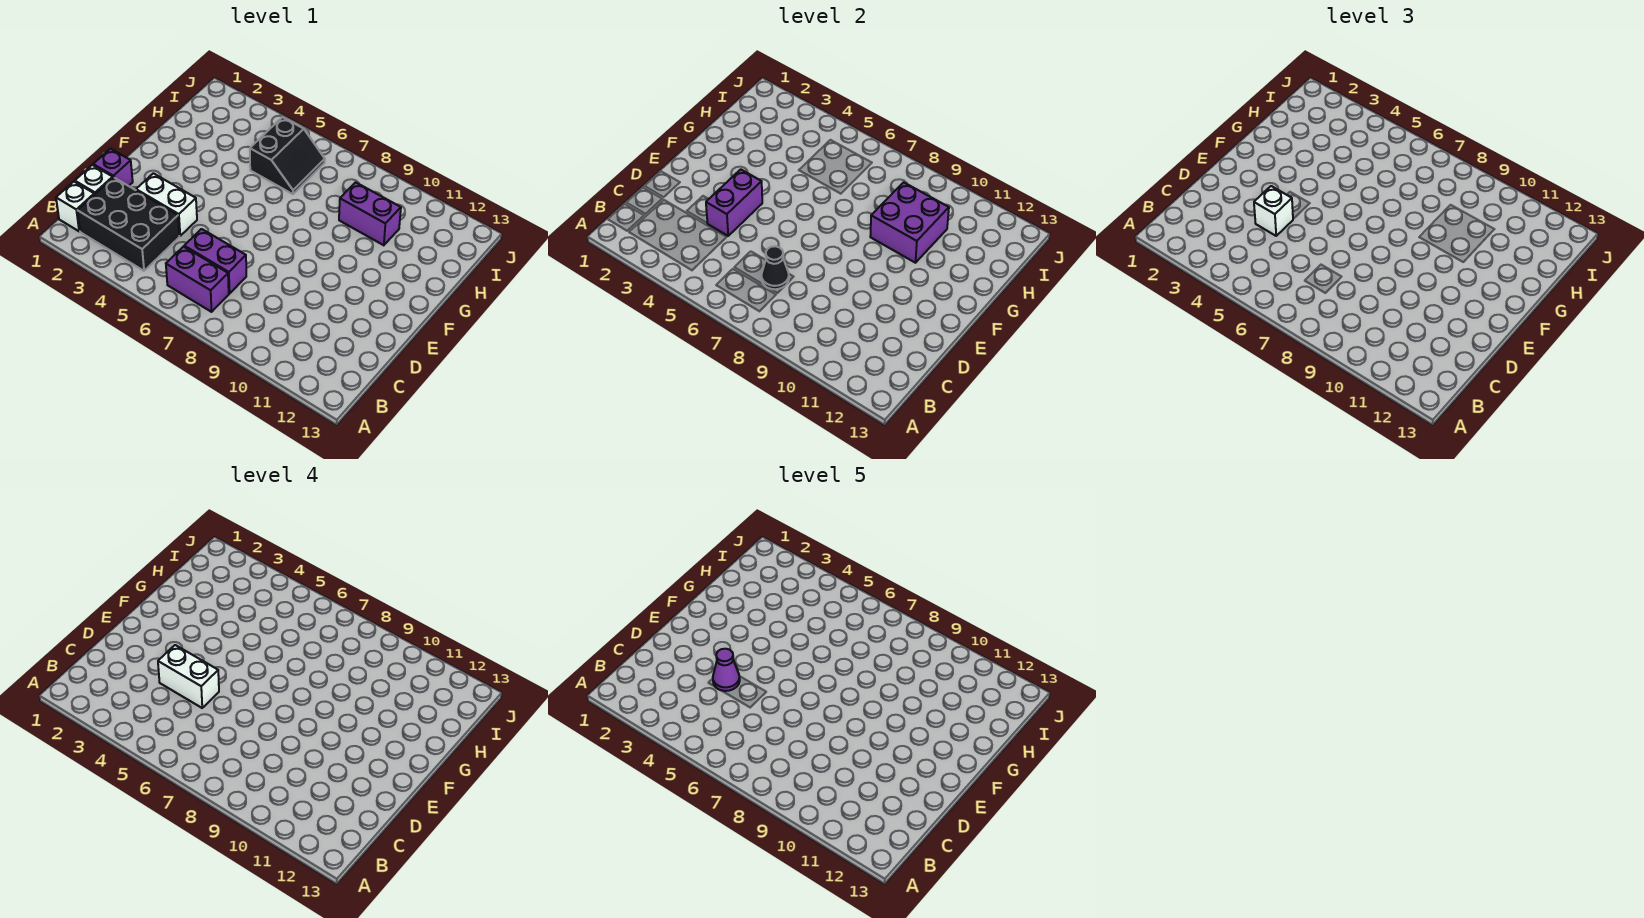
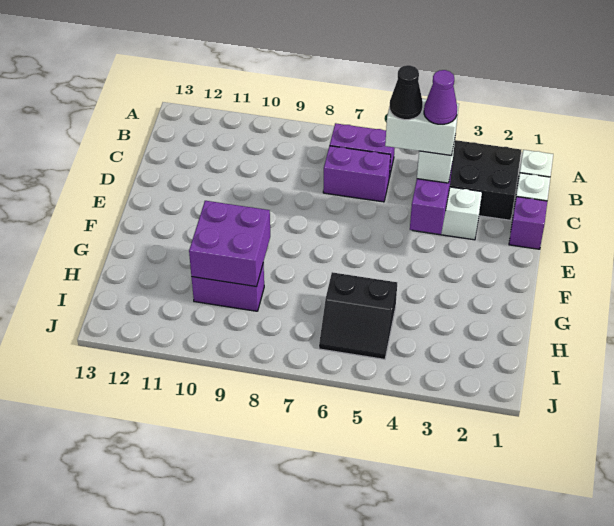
black cone C7 level 2 -> black cone D5 level 5
black slope H5:I6 level 1 top 5 -> black slope H5:I6 level 1 top H

